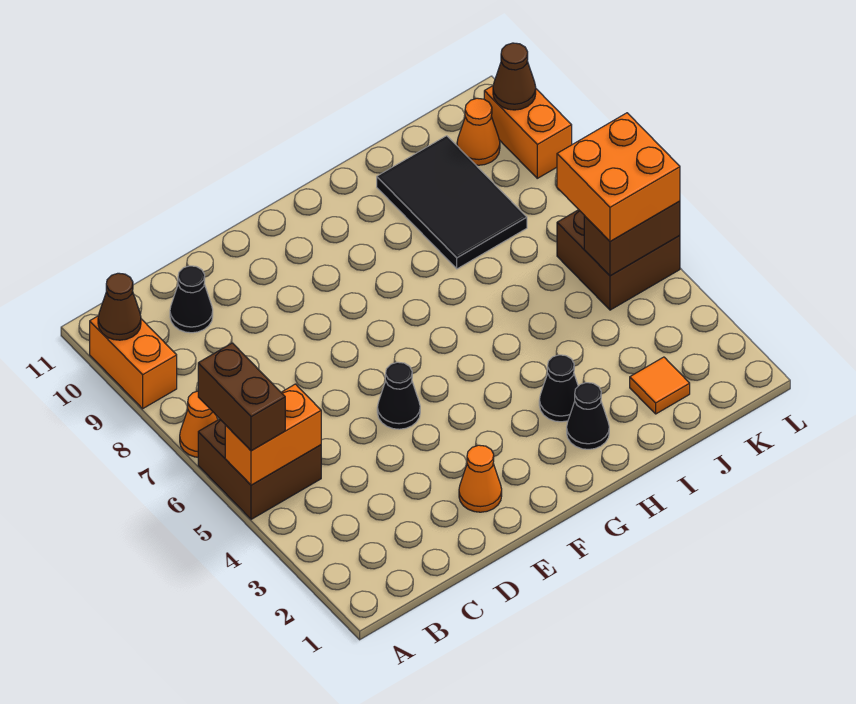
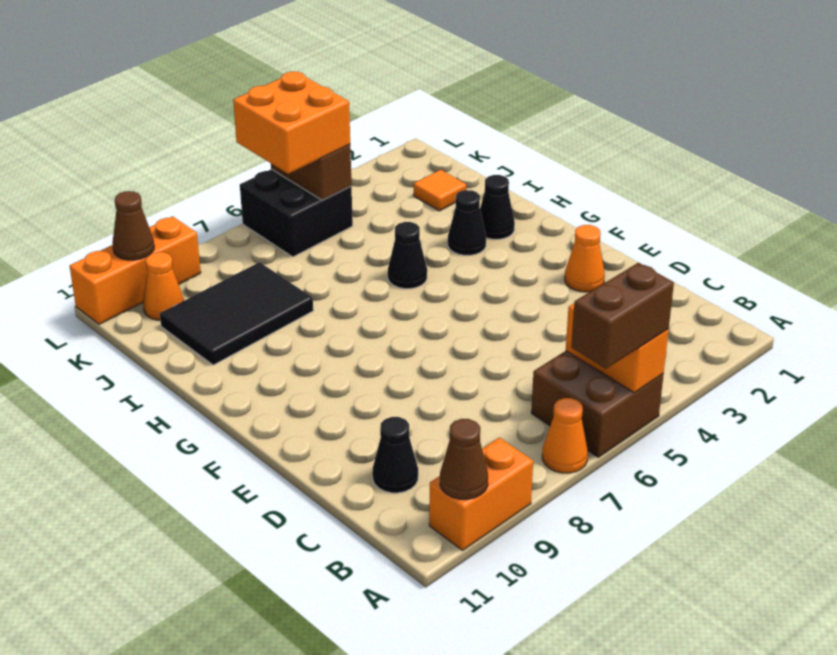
black cone E5 level 1 -> black cone H5 level 1
brown brick K5:L6 level 1 -> black brick K5:L6 level 1
orange brick L9:L10 level 1 -> orange brick L9:L11 level 1

